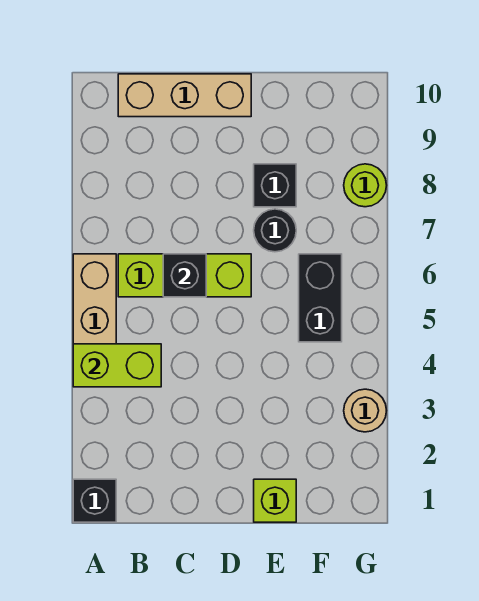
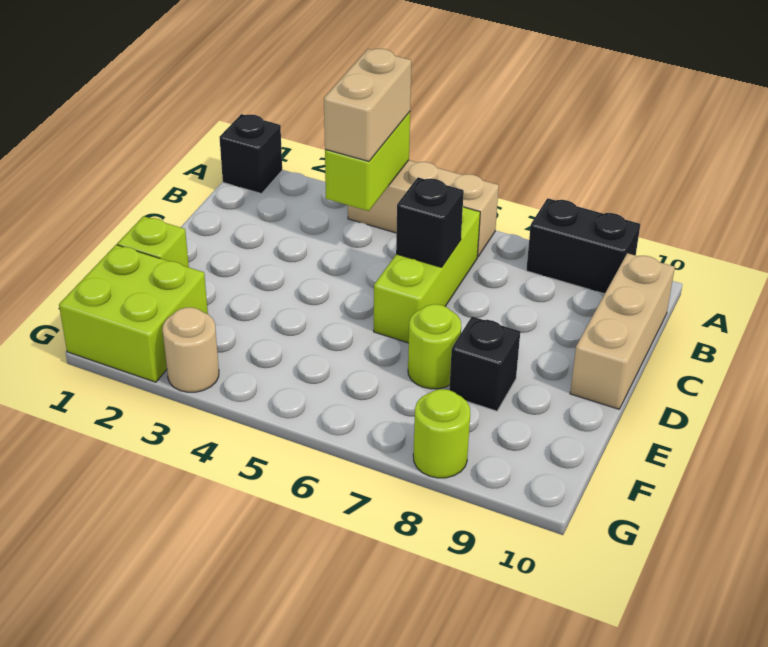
none -> tan brick A4:B4 level 3
black round brick E7 level 1 -> lime round brick E7 level 1
none -> lime brick F1:G2 level 1
black brick F5:F6 level 1 -> black brick A8:A9 level 1

